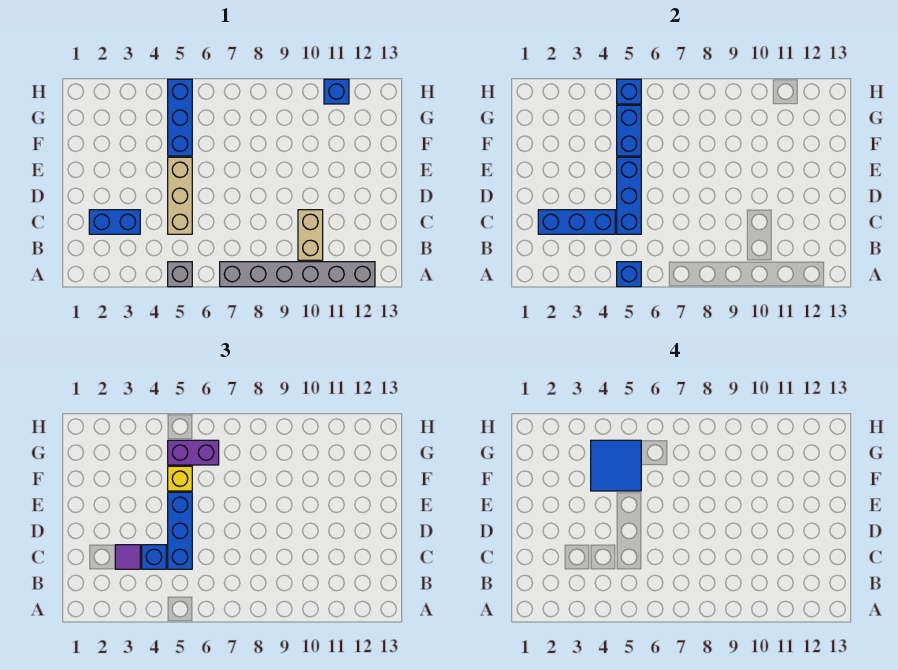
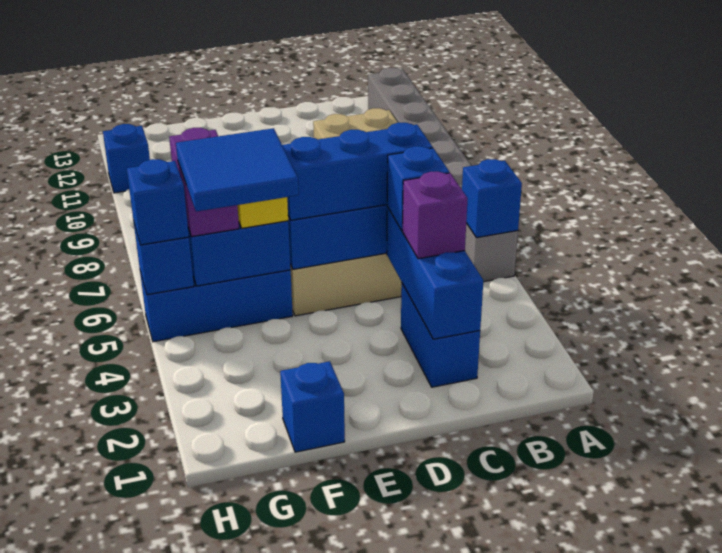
purple tile C3 level 3 -> purple brick C3 level 3
none -> blue brick F1 level 1
none -> blue brick H5 level 3

